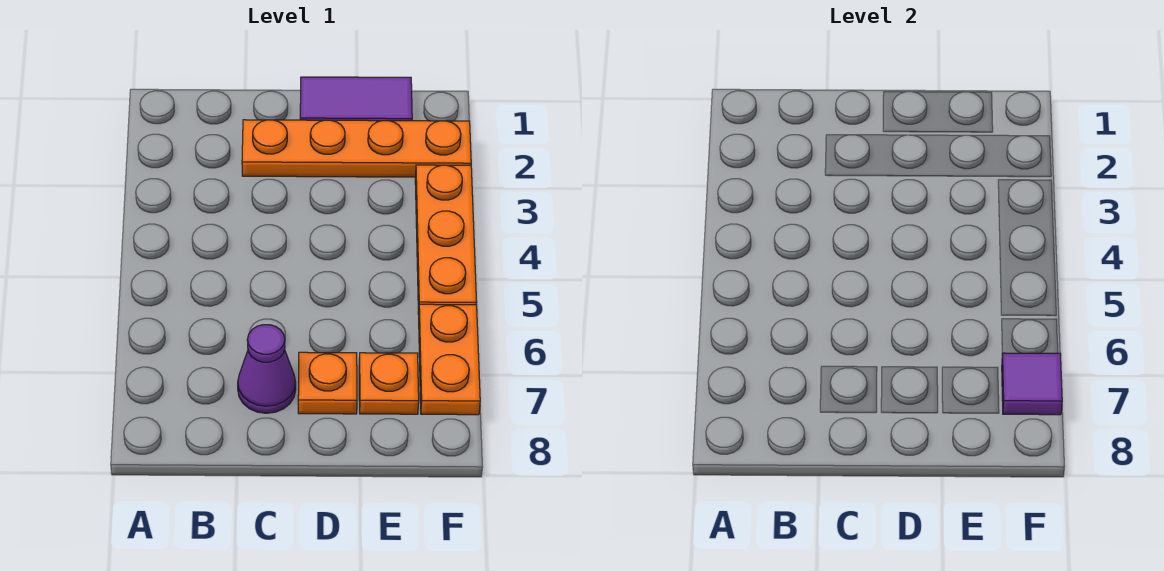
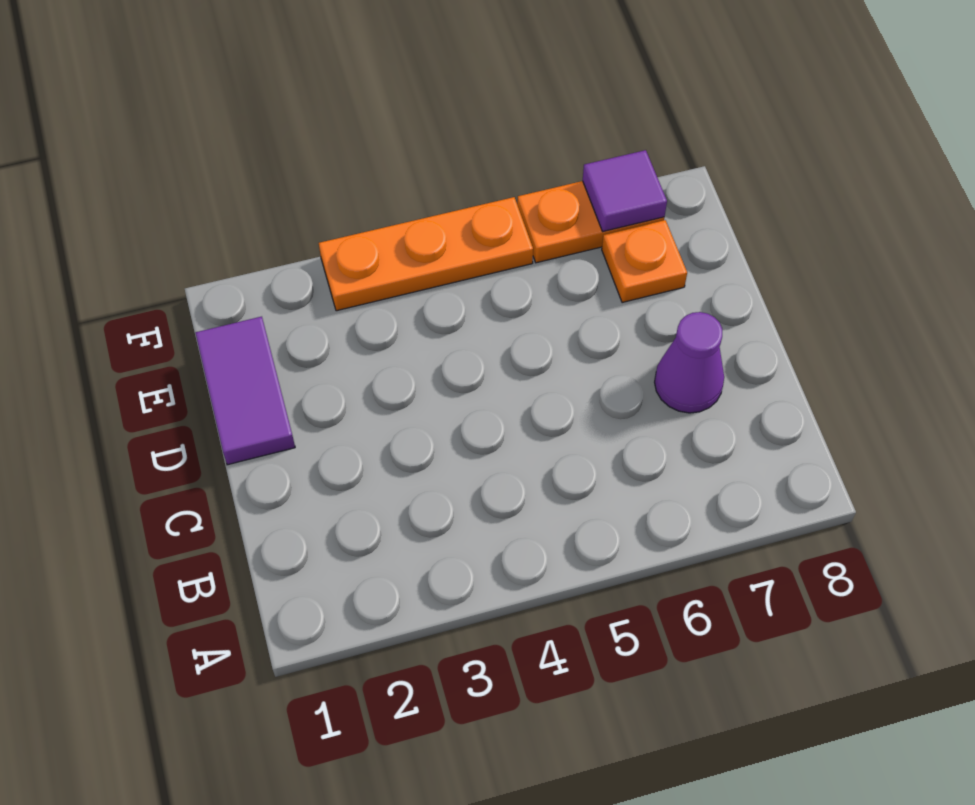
orange plate C2:F2 level 1 -> none
orange plate D7 level 1 -> none

